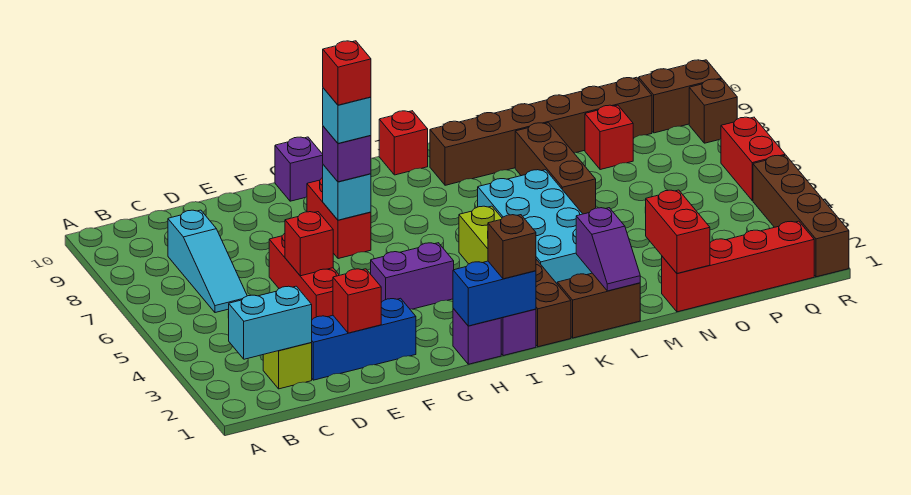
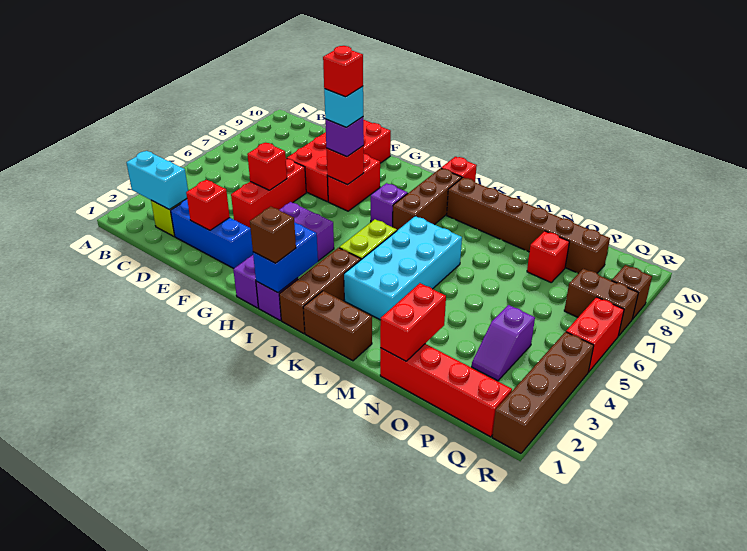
cyan slope C6:C8 level 1 top 8 -> none
none -> red brick E7:F10 level 1
cyan brick G7 level 2 -> red brick G7 level 2
purple brick G10 level 1 -> purple brick I7 level 1
blue brick H1:I1 level 2 -> blue brick I1:I2 level 2
purple slope L1:L2 level 2 top 2 -> purple slope P3:P4 level 1 top 4
brown brick M6:M8 level 1 -> brown brick J7:J9 level 1
brown brick Q9:R9 level 1 -> brown brick Q7:R7 level 1

